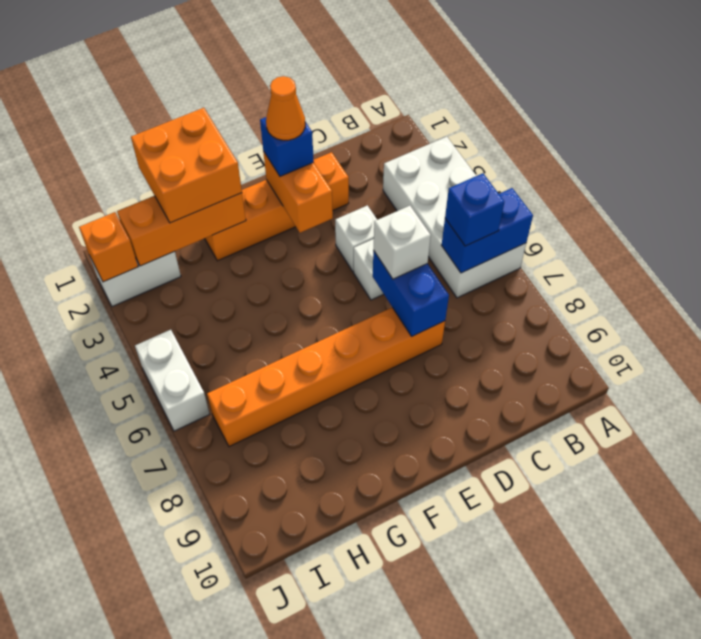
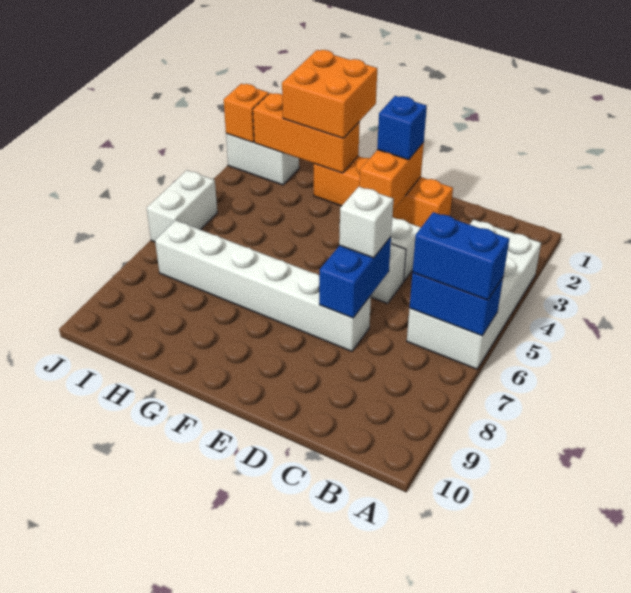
blue brick B6 level 3 -> blue brick A6:B6 level 3
orange brick D7:I7 level 1 -> white brick D7:I7 level 1
orange cone E2 level 4 -> none

